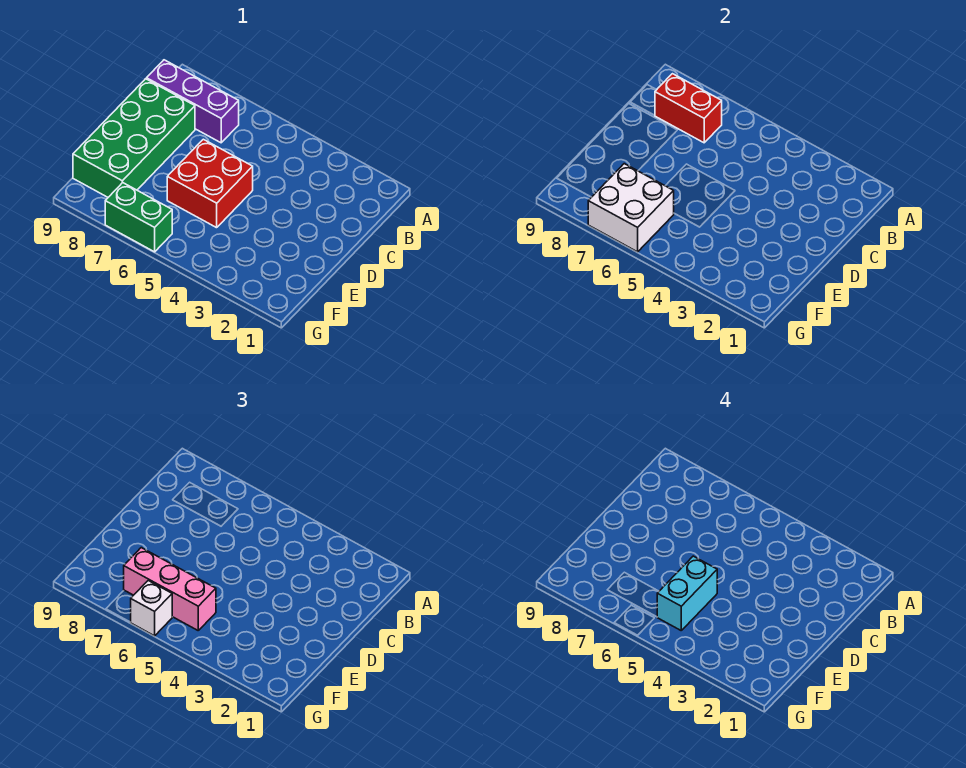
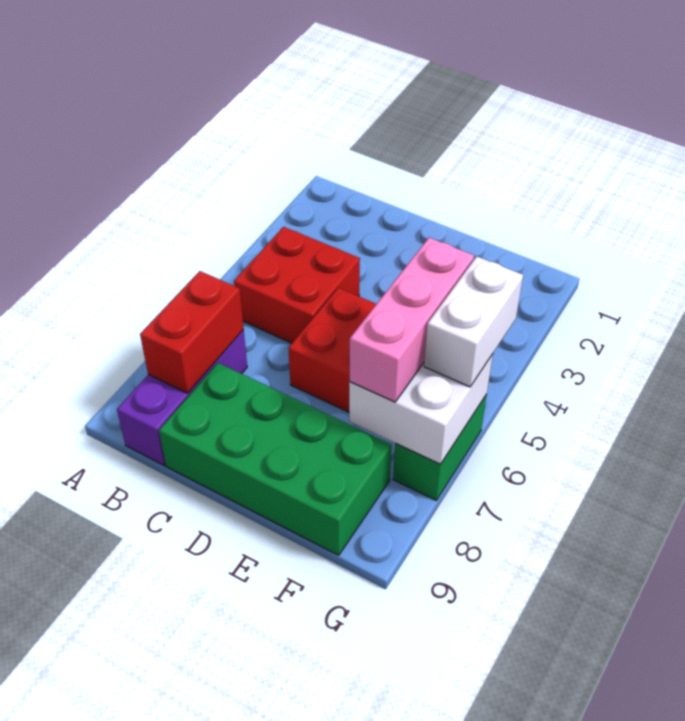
none -> red brick B4:C5 level 1
cyan brick E5:F5 level 4 -> none
white brick G6 level 3 -> white brick G5:G6 level 3

